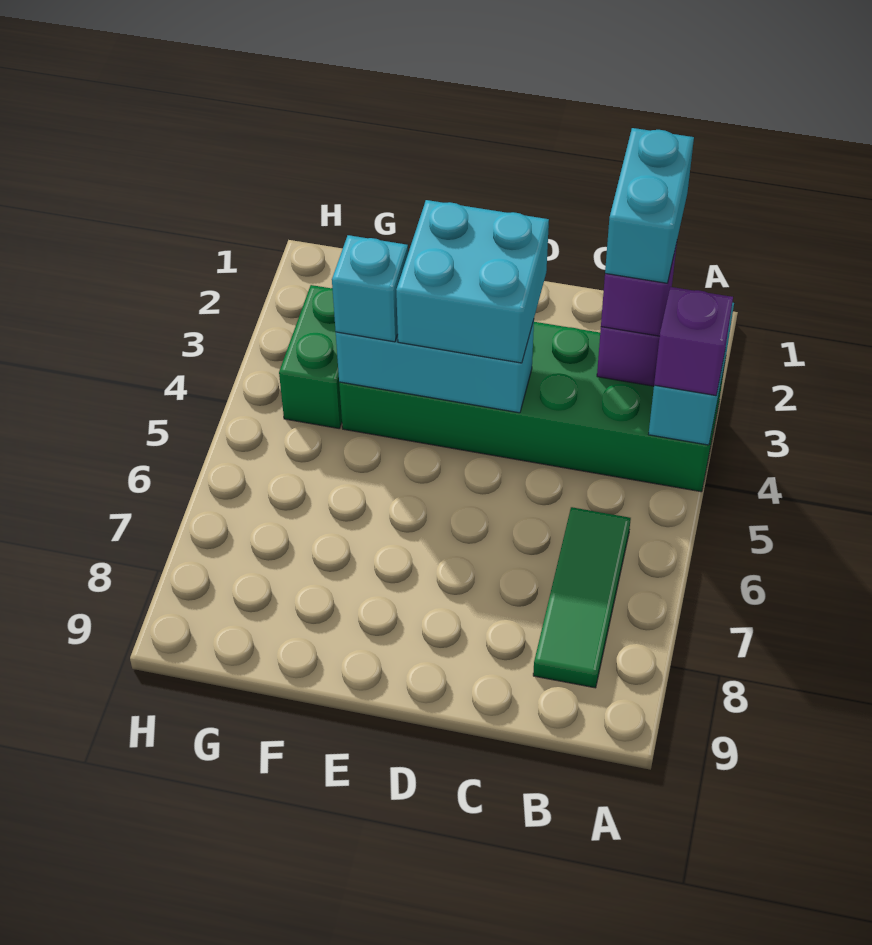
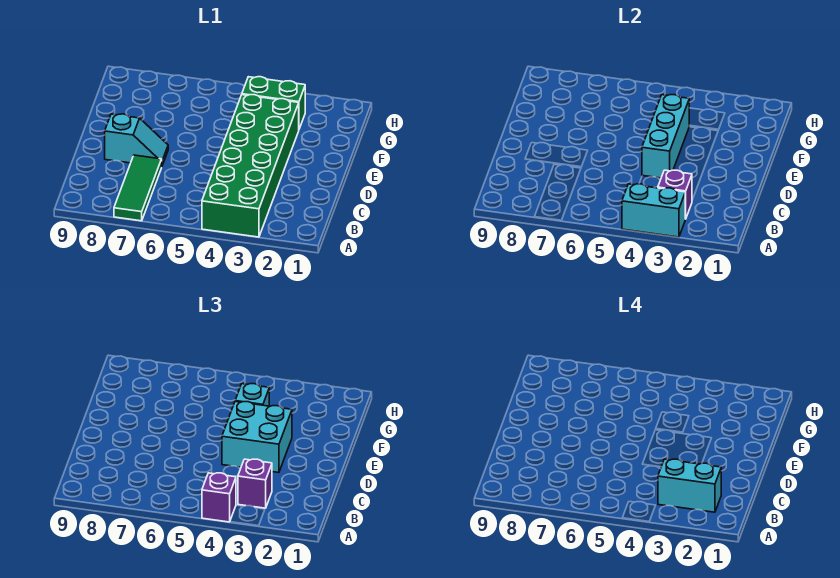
green tile B6:B8 level 1 -> green tile A7:C7 level 1
none -> cyan slope D7:D8 level 1 top 8

